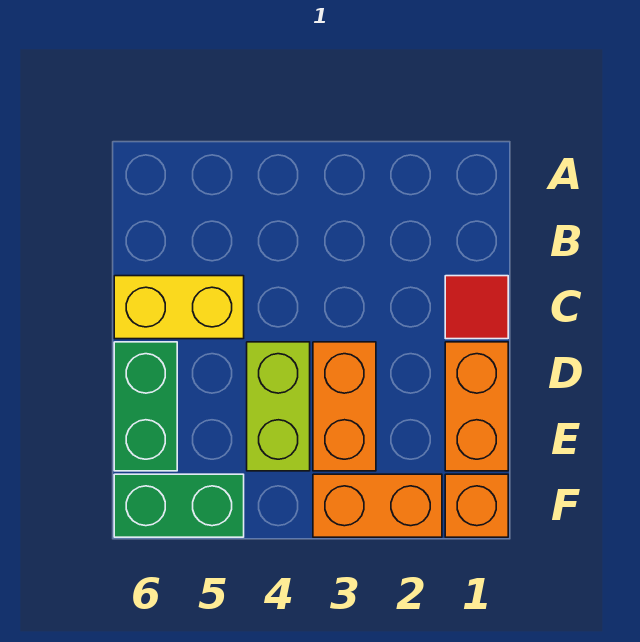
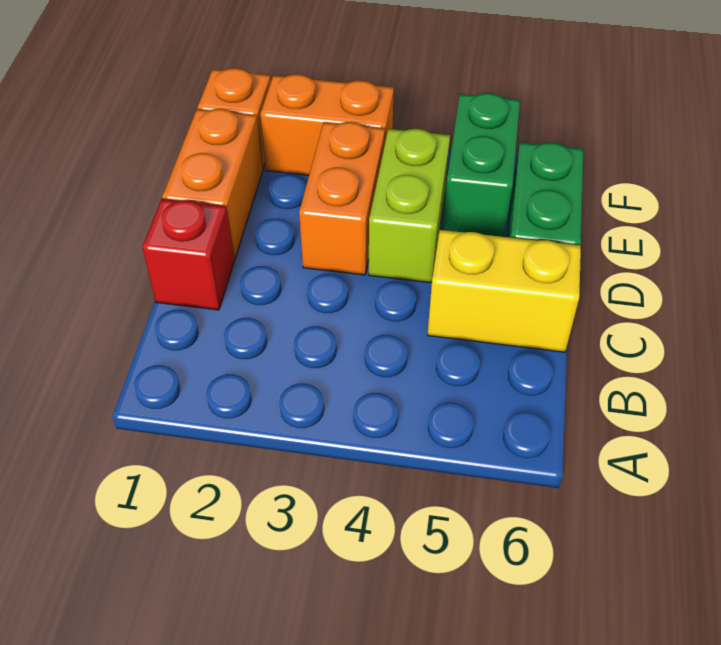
red tile C1 level 1 -> red brick C1 level 1
green brick F5:F6 level 1 -> green brick E5:F5 level 1

